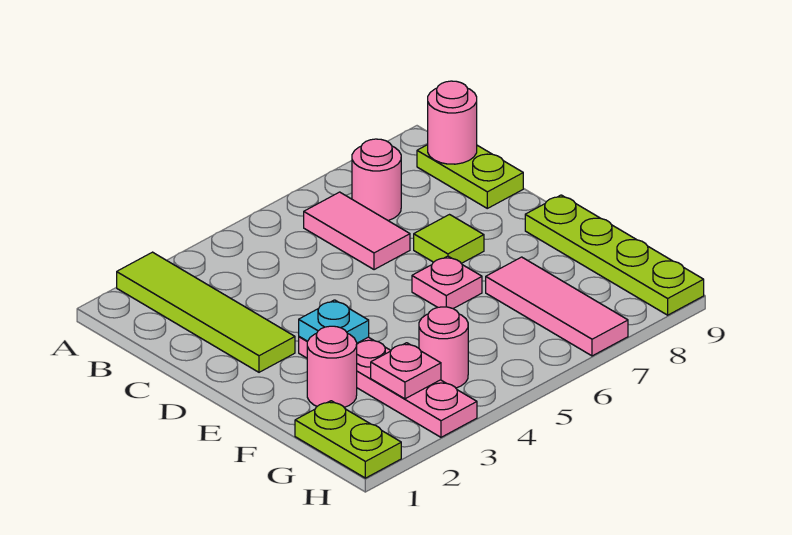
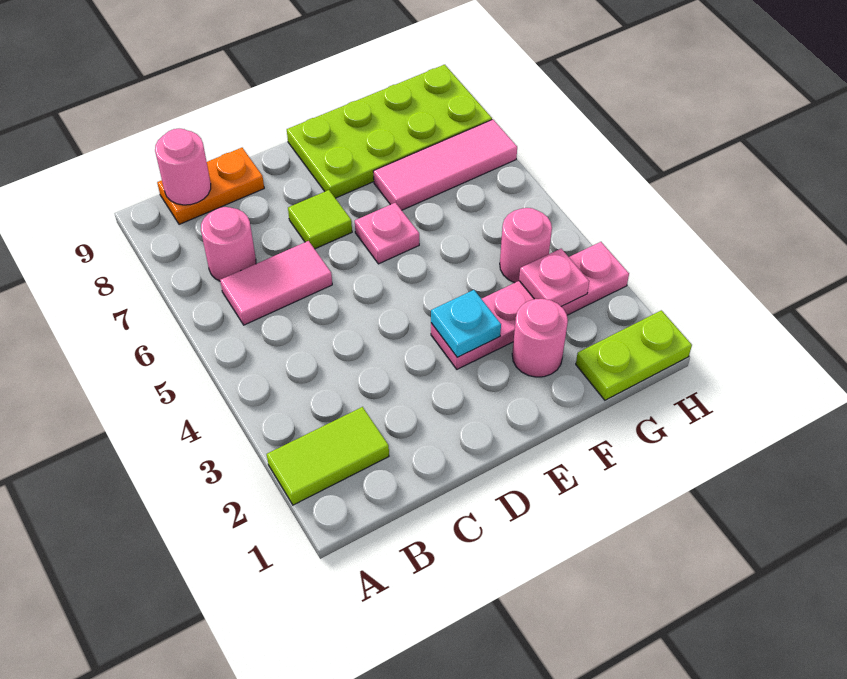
lime tile A2:D2 level 1 -> lime tile A2:B2 level 1
lime plate B9:C9 level 1 -> orange plate B9:C9 level 1
lime plate E9:H9 level 1 -> lime plate E8:H9 level 1

